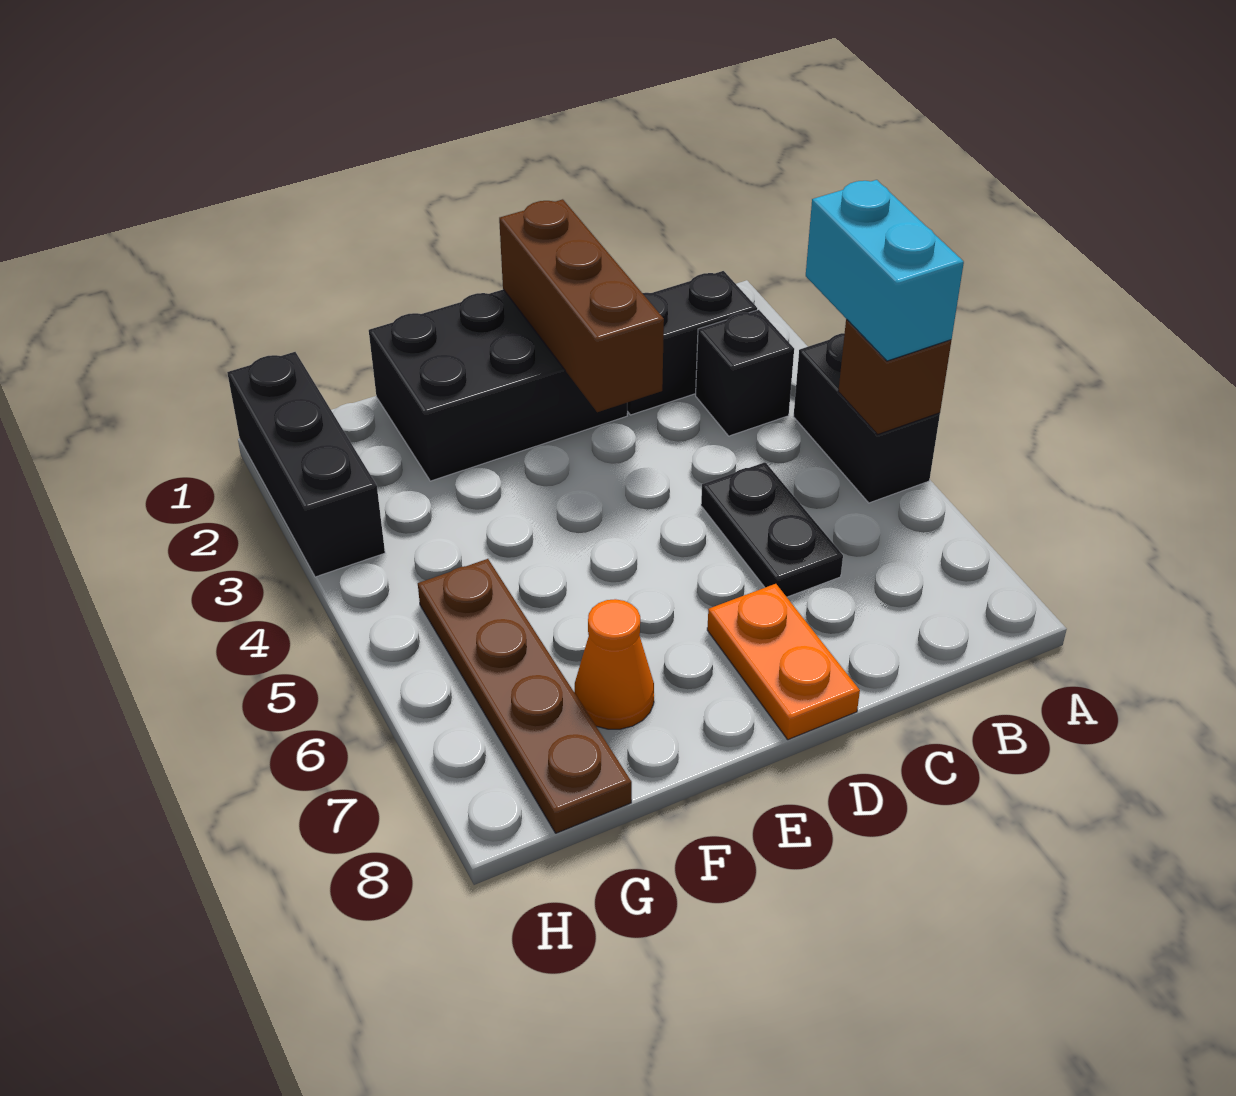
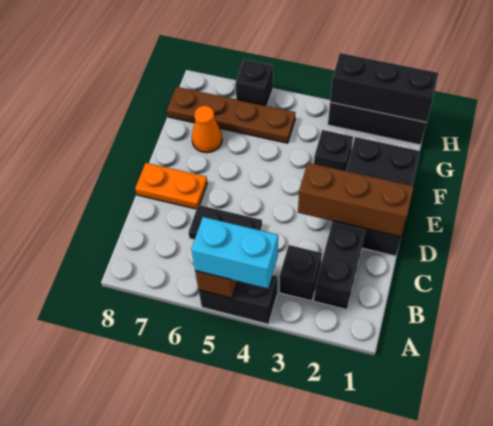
none -> black brick F3 level 1
none -> black brick H1:H3 level 2
none -> black brick H6 level 1

